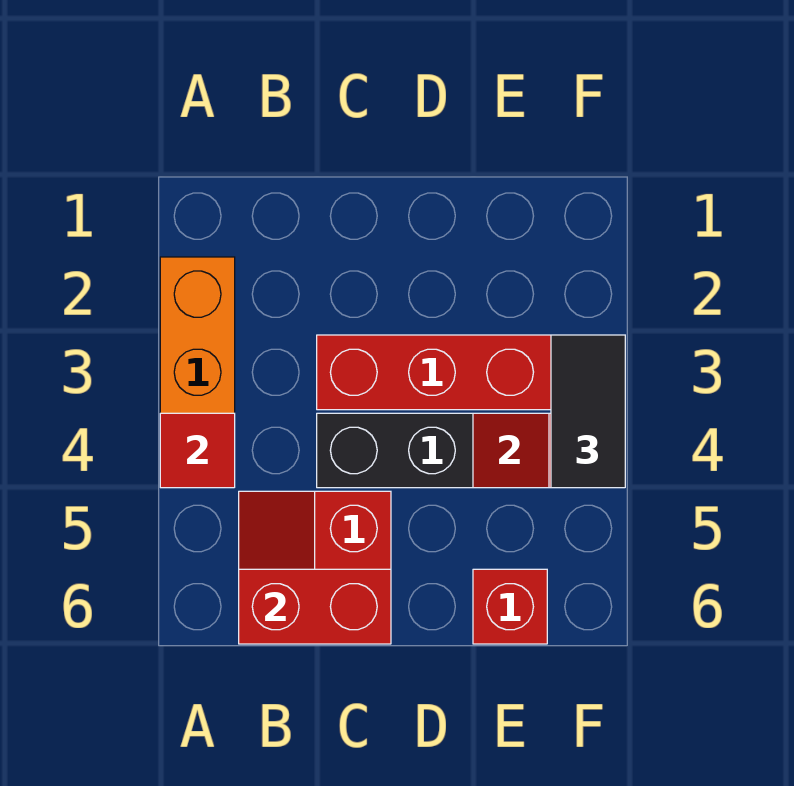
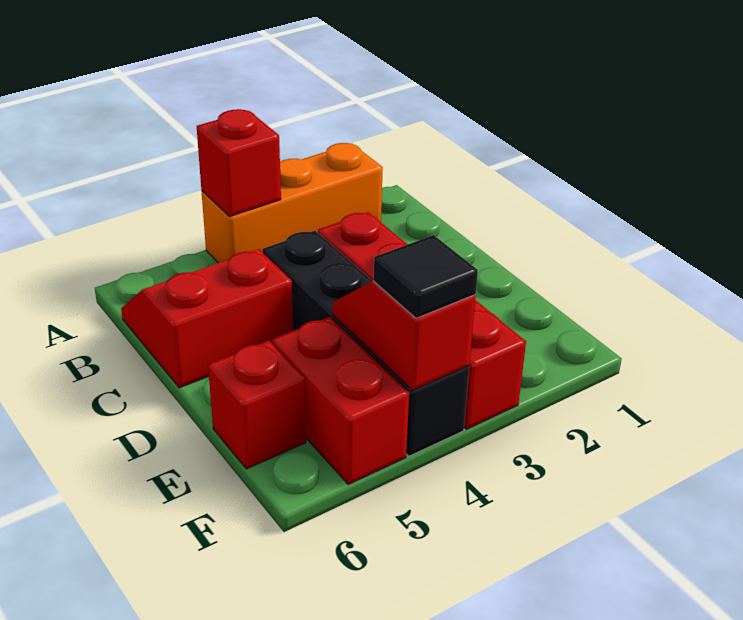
red tile A4 level 2 -> red brick A4 level 2
red brick B6:C6 level 2 -> red brick E5:F5 level 1
black tile F3:F4 level 3 -> black tile F4 level 3

